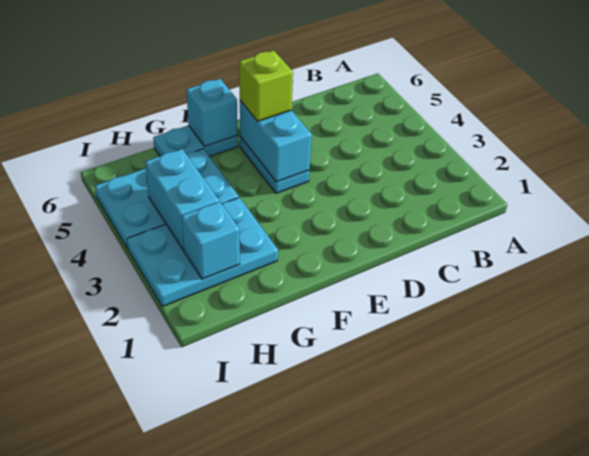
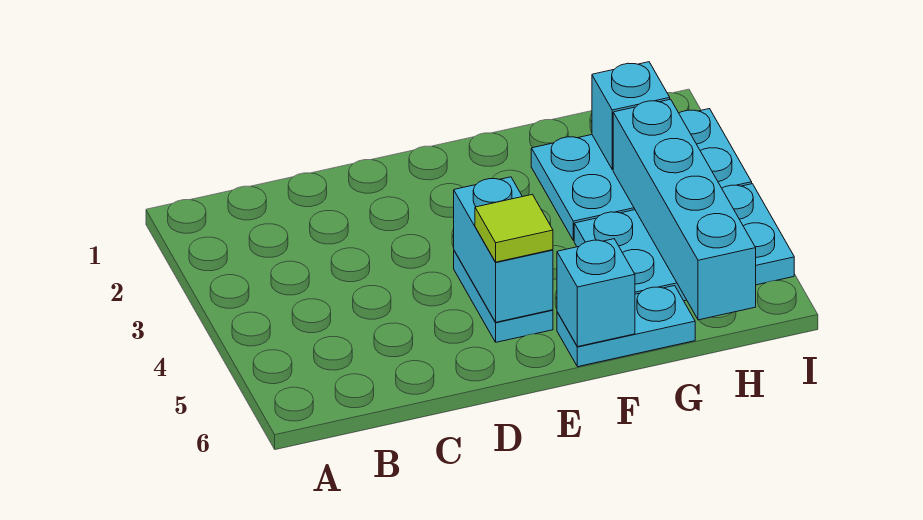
lime brick E5 level 3 -> lime tile E5 level 3
cyan brick H3:H4 level 2 -> cyan brick H3:H6 level 2

